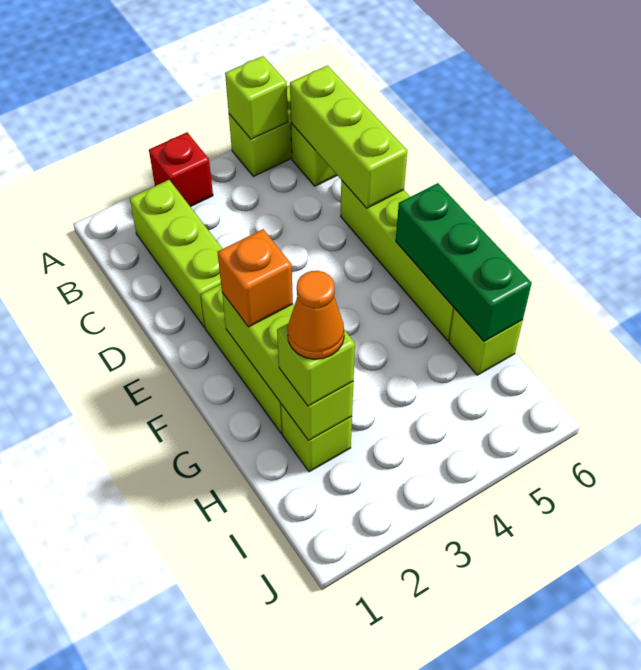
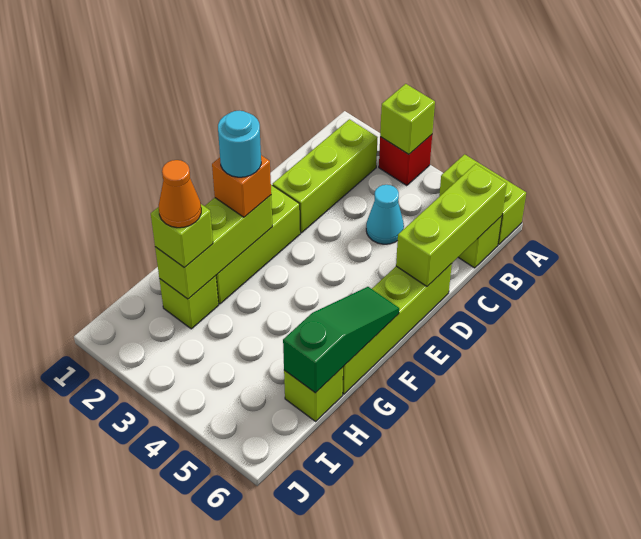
lime brick A5 level 2 -> lime brick A3 level 2
none -> cyan cone C4 level 1
none -> cyan round brick F2 level 4
green brick F6:H6 level 2 -> green slope F6:H6 level 2 top H

